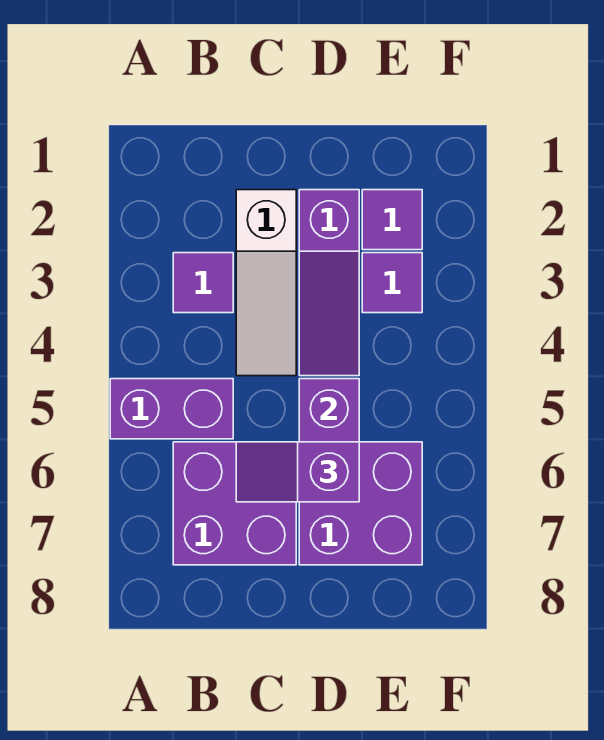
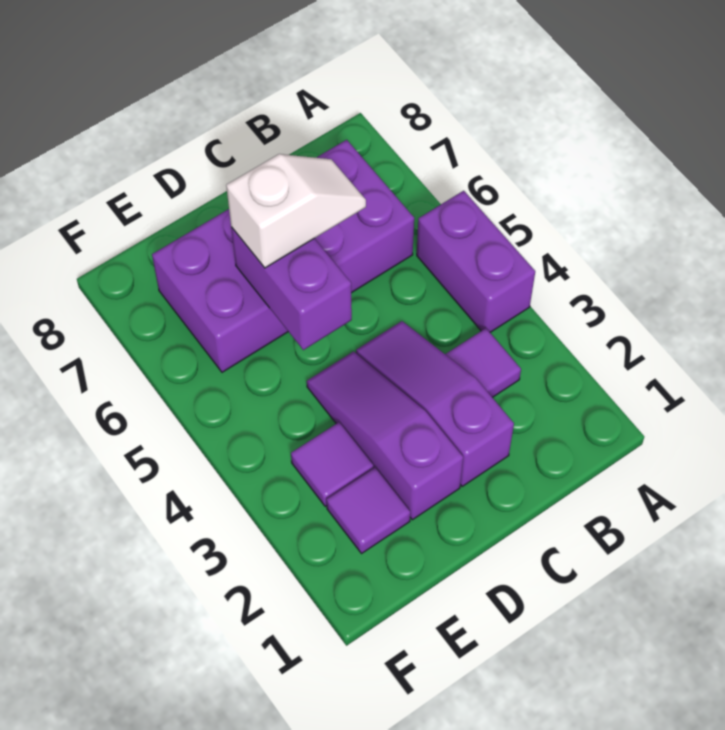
purple brick A5:B5 level 1 -> purple brick A4:A5 level 1
white slope C2:C4 level 1 top 2 -> purple slope C2:C4 level 1 top 2
purple slope C6:D6 level 3 top D -> white slope C6:D6 level 3 top D

